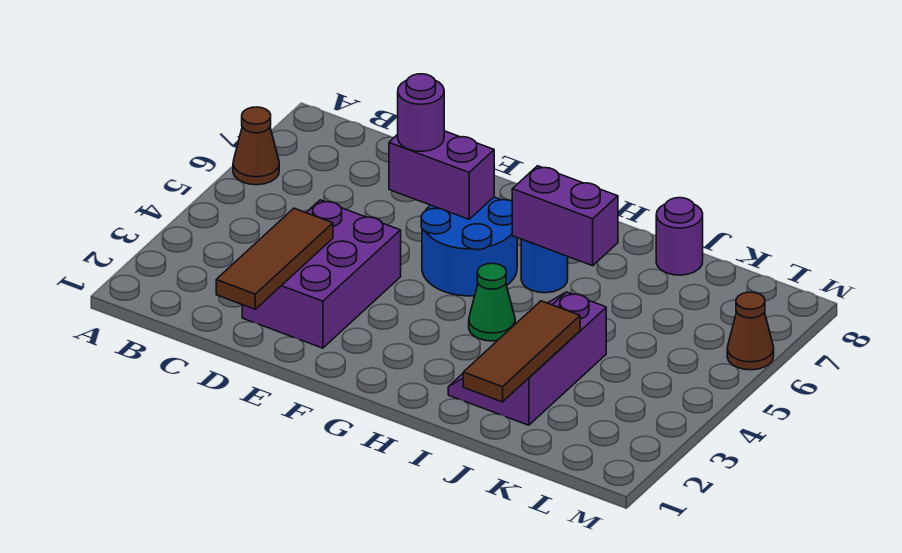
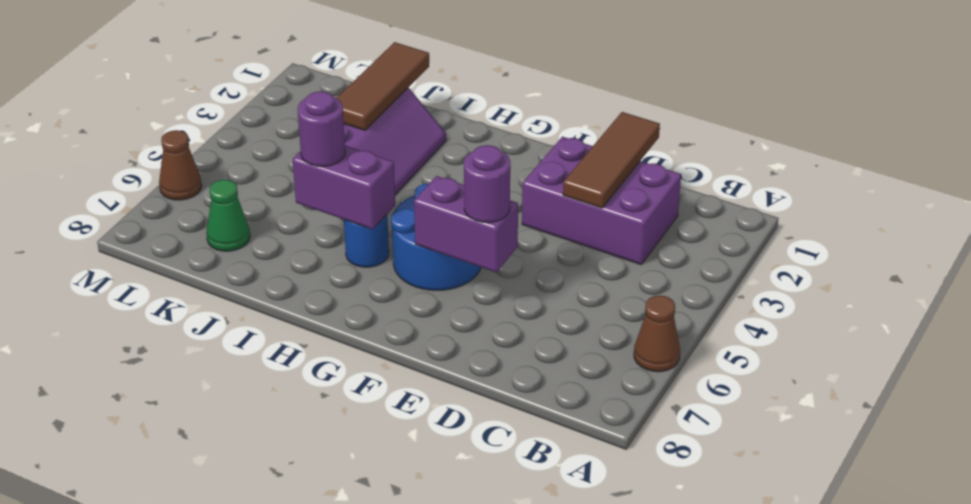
purple brick D2:E4 level 1 -> purple brick C2:E3 level 1
green cone H4 level 1 -> green cone K7 level 1
purple round brick J8 level 1 -> purple round brick I6 level 3

